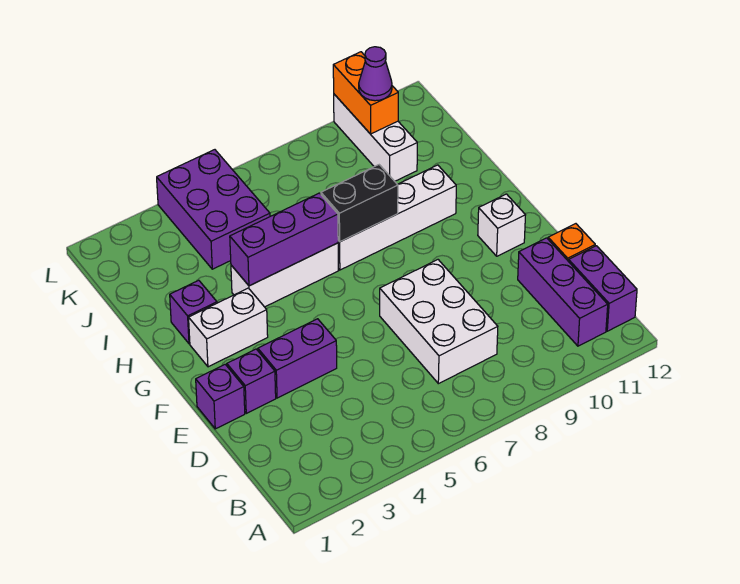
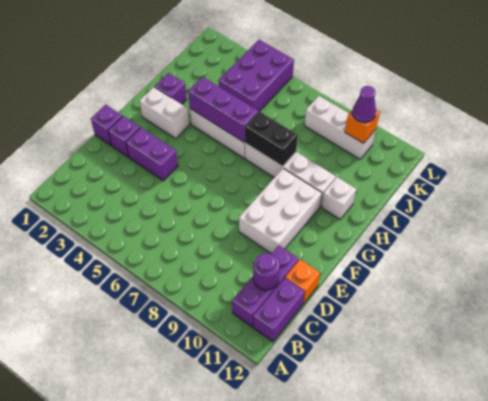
white brick C7:E8 level 1 -> white brick E9:G10 level 1
none -> purple round brick C11 level 2
white brick F11 level 1 -> white brick H11 level 1
white brick J10:L10 level 1 -> white brick K8:K10 level 1
orange brick K10:L10 level 2 -> orange brick K10 level 2

